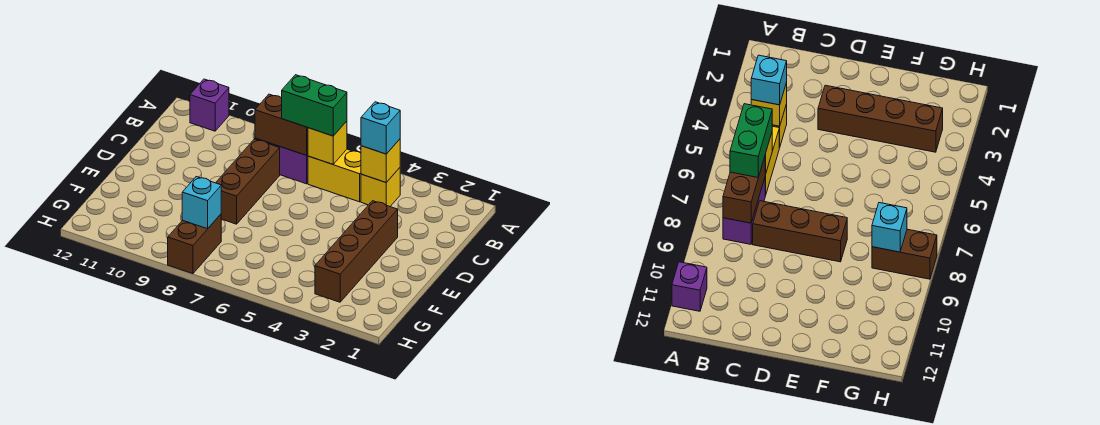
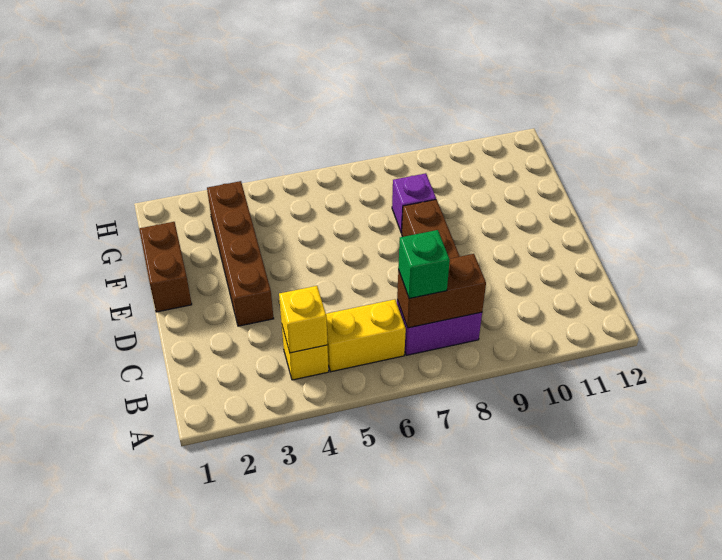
purple brick A11 level 1 -> purple brick F8 level 1
cyan brick B4 level 3 -> none
yellow brick B6 level 2 -> none
green brick B6:B7 level 3 -> green brick B7 level 3
brown brick G8:H8 level 1 -> brown brick E1:F1 level 1
cyan brick G8 level 2 -> none

